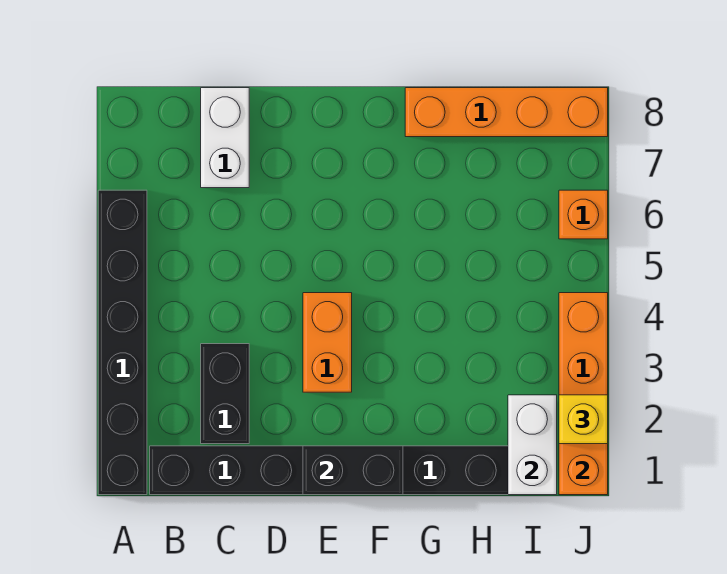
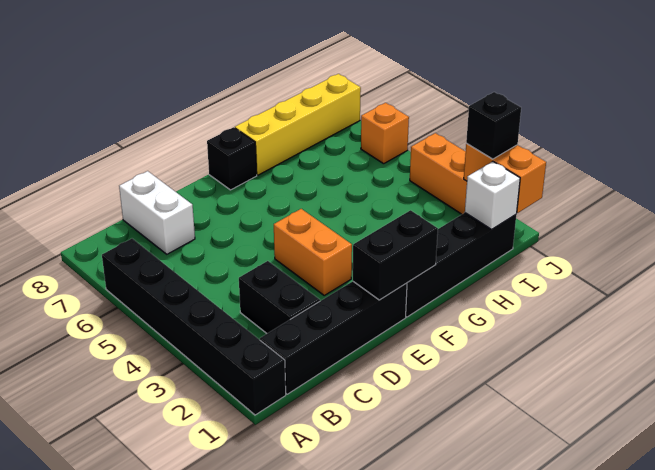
none -> black brick F8 level 1
orange brick G8:J8 level 1 -> yellow brick G8:J8 level 1
white brick I1:I2 level 2 -> white brick I1 level 2
yellow brick J2 level 3 -> black brick J2 level 3

